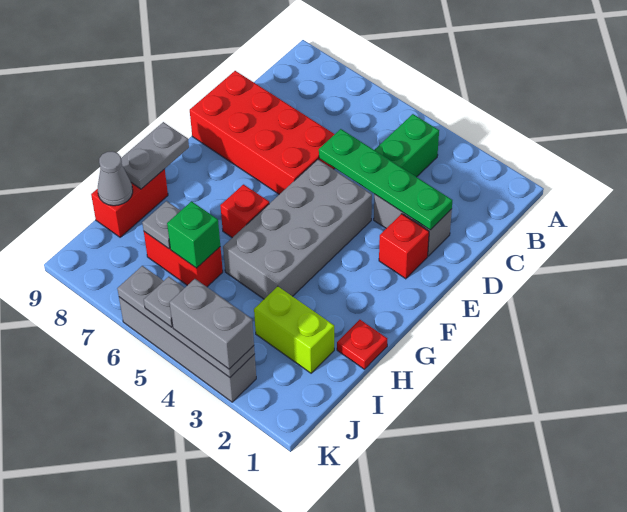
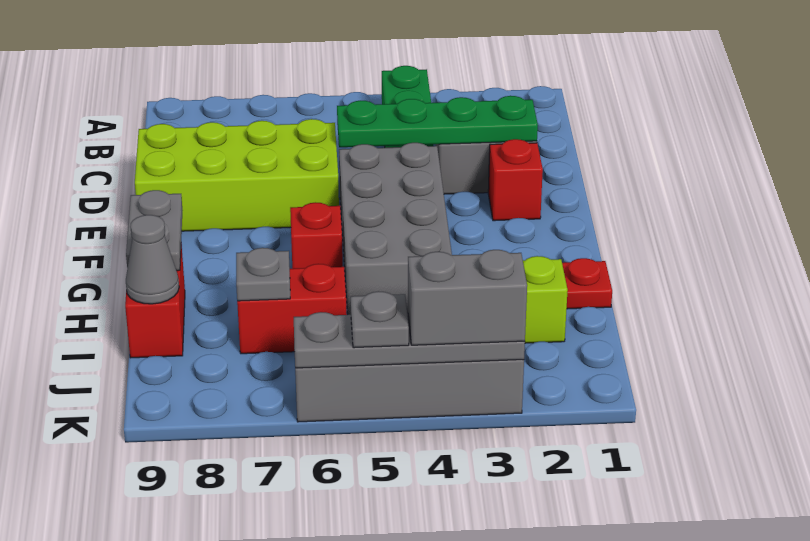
red brick D6:E9 level 1 -> lime brick D6:E9 level 1
green brick I6 level 2 -> none

